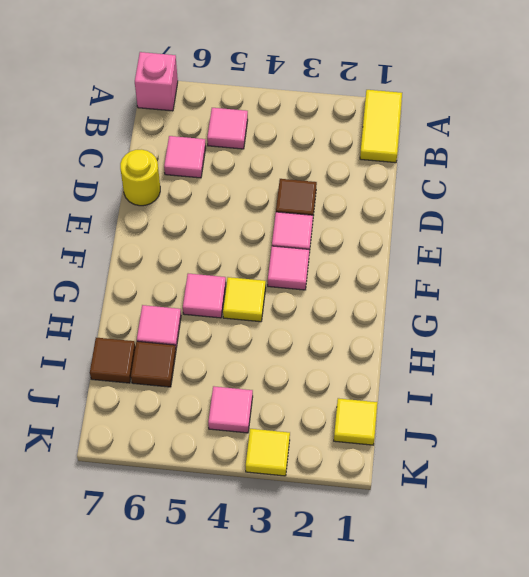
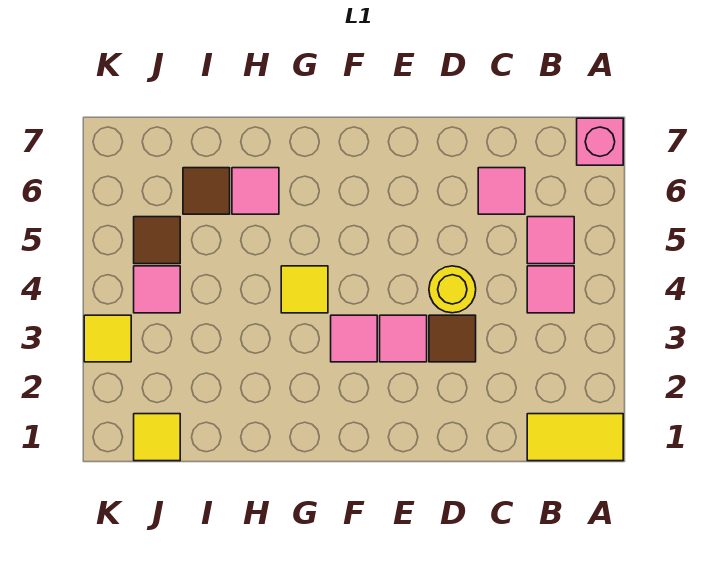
yellow round brick D7 level 1 -> yellow round brick D4 level 1
pink tile G5 level 1 -> pink tile B4 level 1
brown tile I7 level 1 -> brown tile J5 level 1

